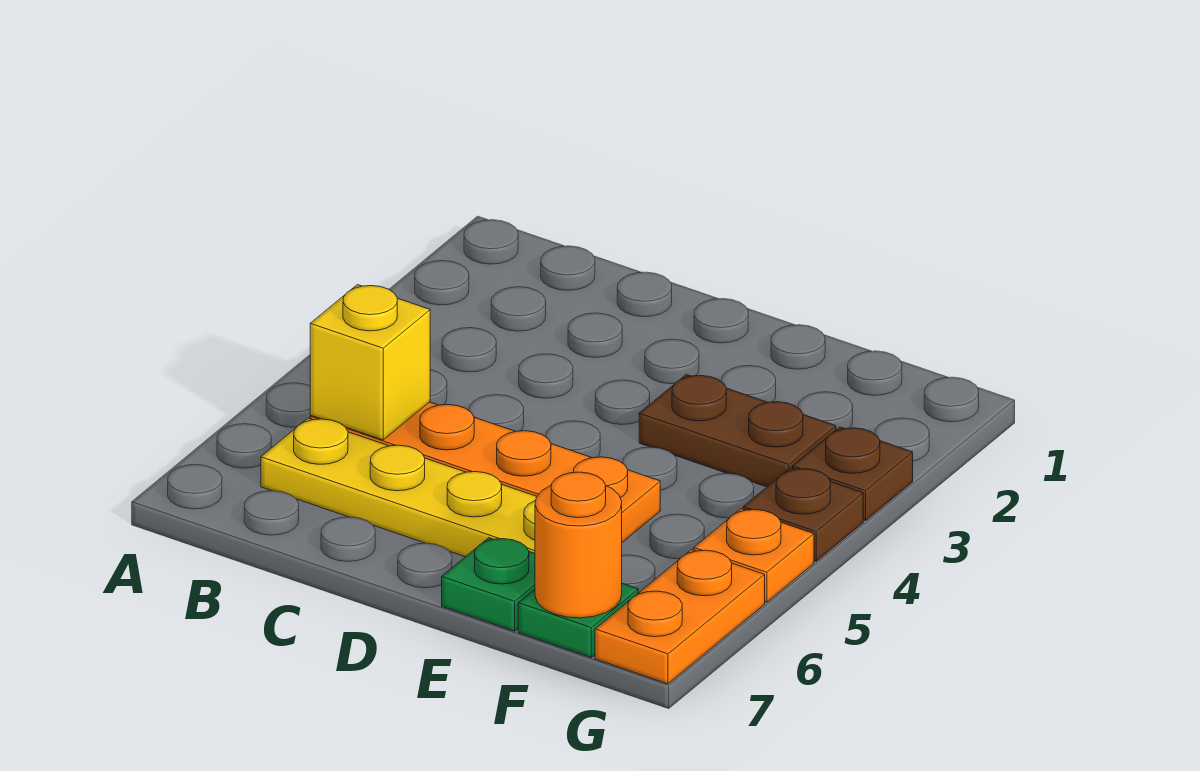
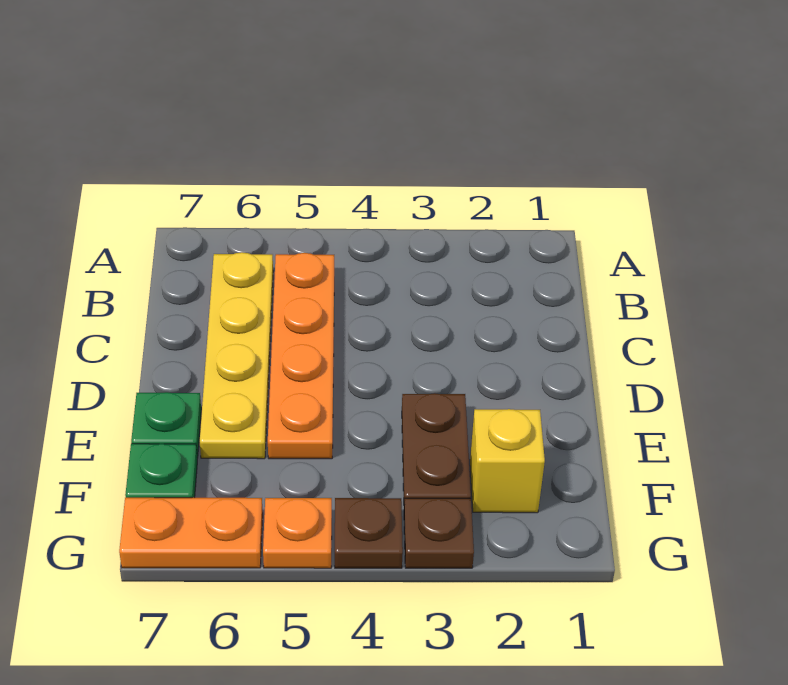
yellow brick B5 level 2 -> yellow brick F2 level 1
orange round brick F7 level 2 -> none

